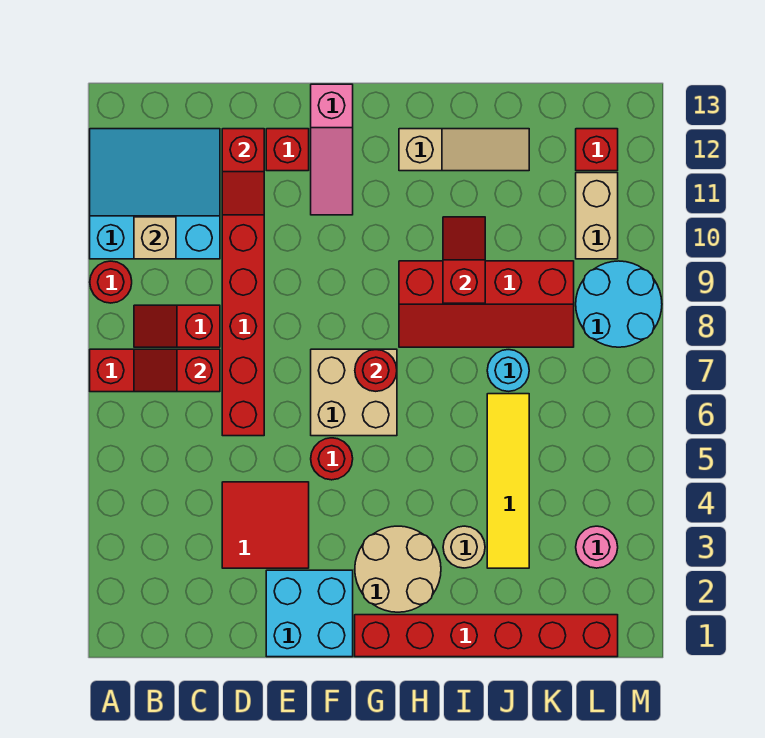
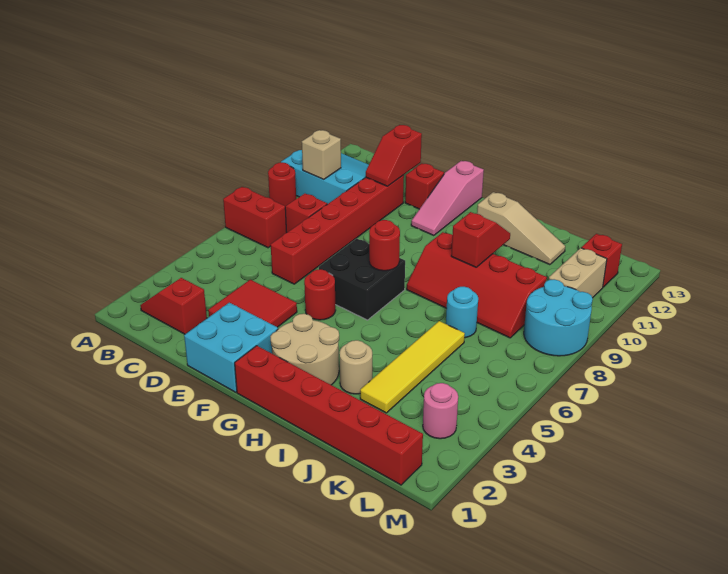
red slope B7:C7 level 2 top C -> red slope B2:C2 level 1 top C
tan brick F6:G7 level 1 -> black brick F6:G7 level 1

